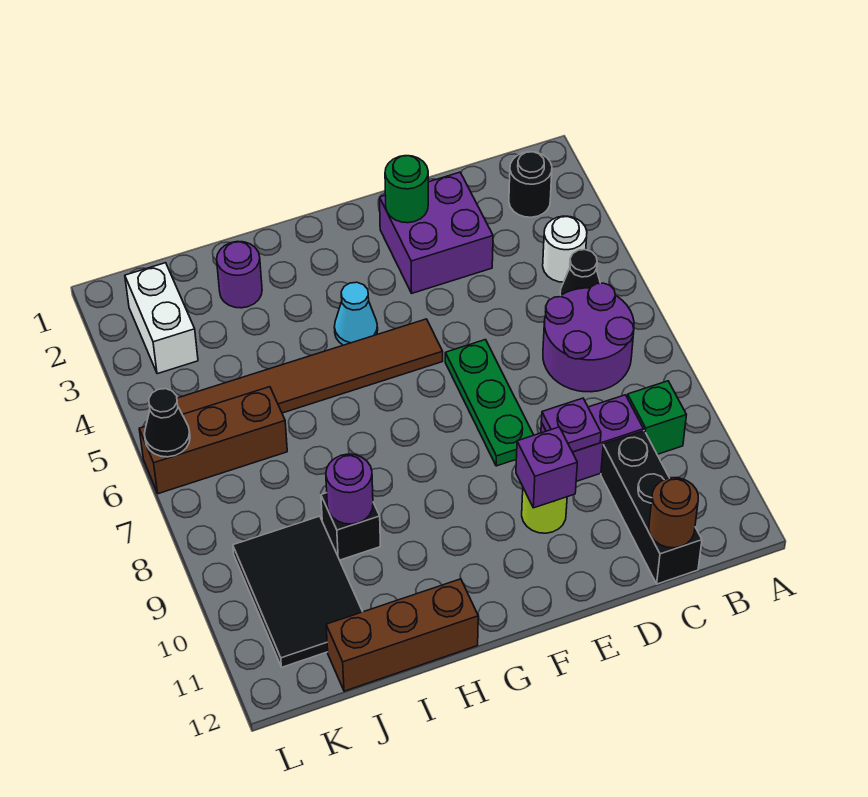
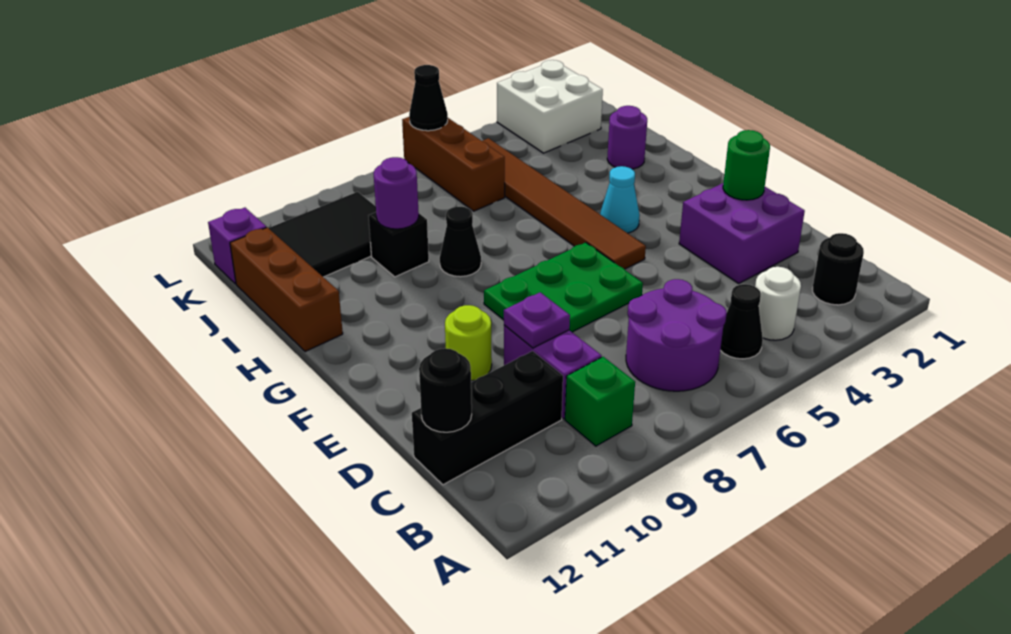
brown round brick C12 level 2 -> black round brick C12 level 2
green plate E6:E8 level 1 -> green plate E6:F8 level 1
purple brick E10 level 2 -> purple brick K12 level 1
none -> black cone H8 level 1
white brick K2:K3 level 1 -> white brick K2:L3 level 1

